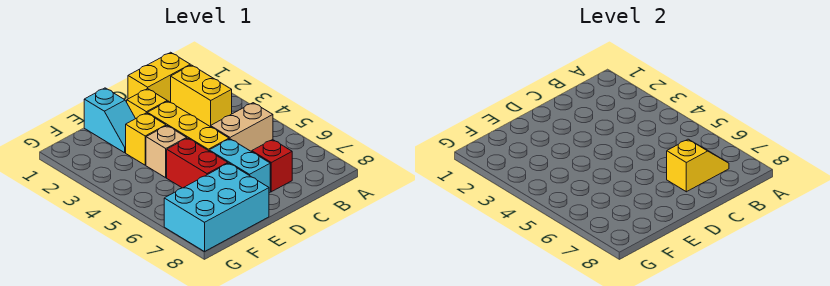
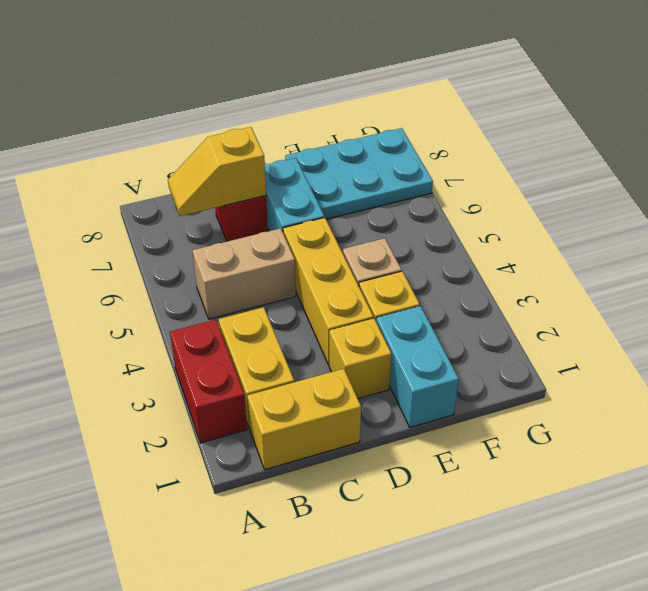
cyan slope E1:E2 level 1 top 1 -> cyan brick E1:E2 level 1
red brick E5:E6 level 1 -> red brick A2:A3 level 1
cyan brick E7:G8 level 1 -> cyan plate E7:G8 level 1

